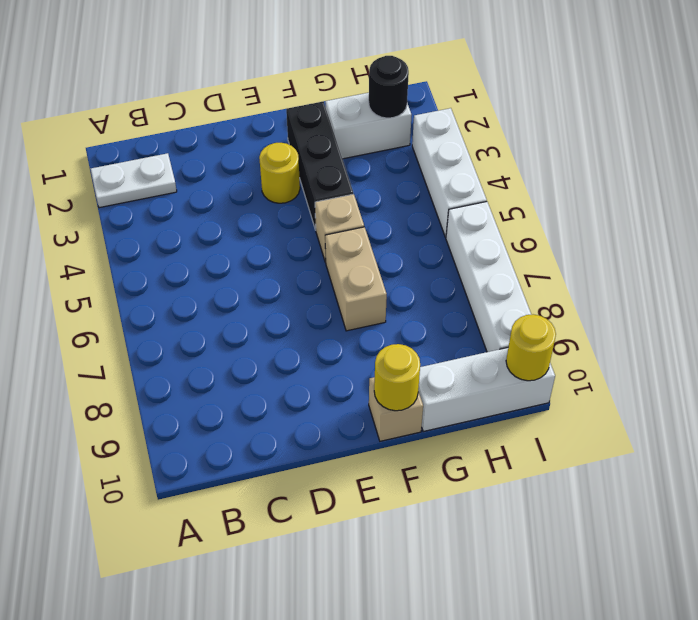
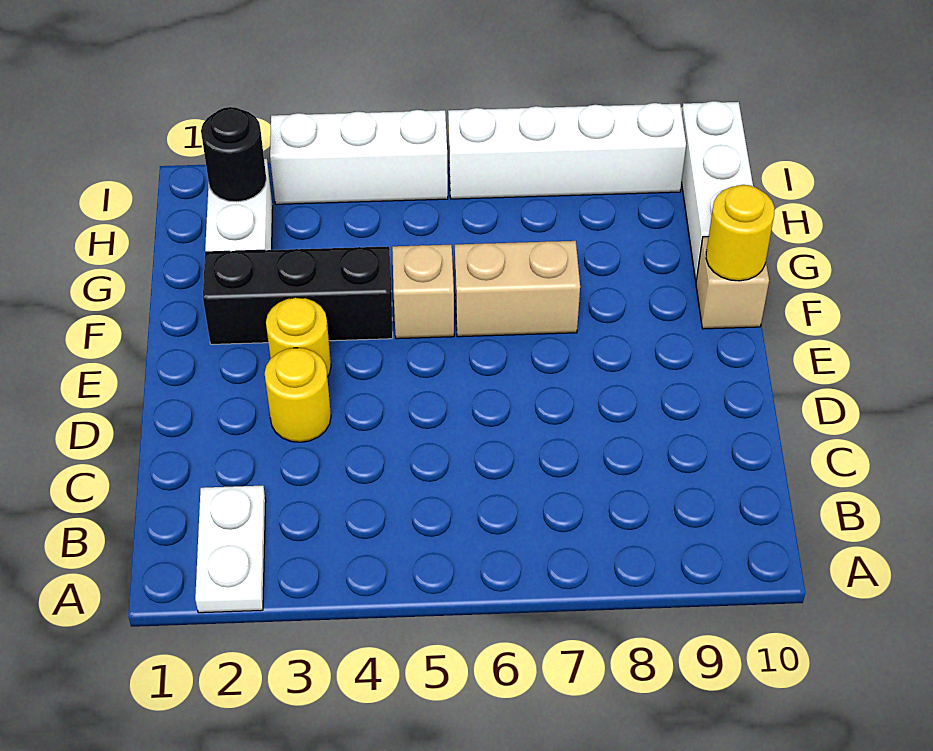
yellow round brick I10 level 2 -> yellow round brick D3 level 1

